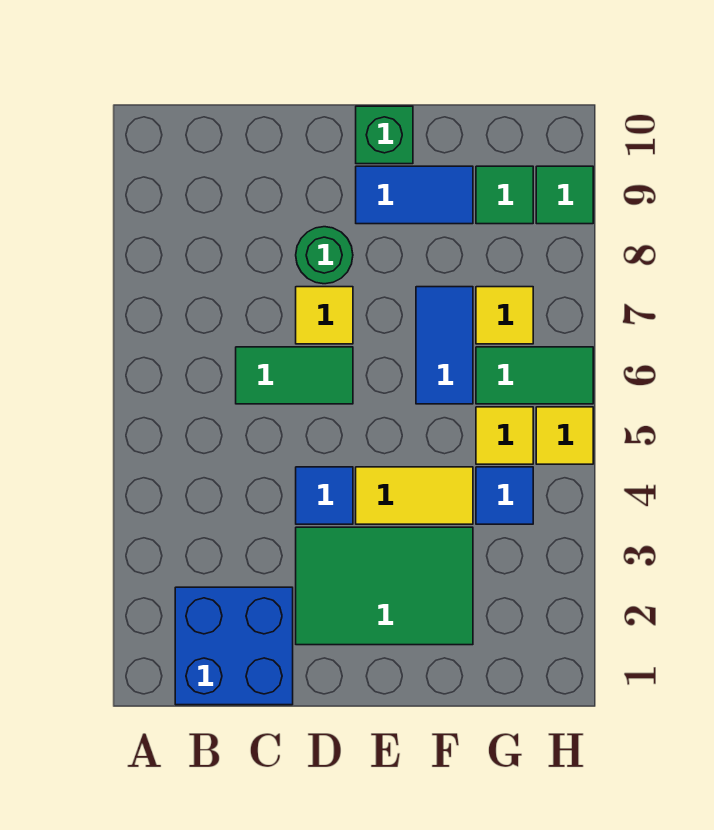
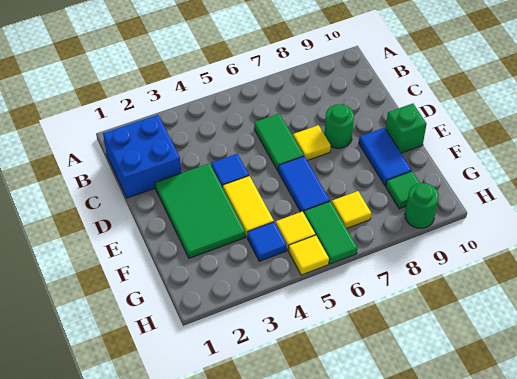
blue tile F6:F7 level 1 -> blue tile E6:F6 level 1
green tile H9 level 1 -> green round brick H9 level 1

